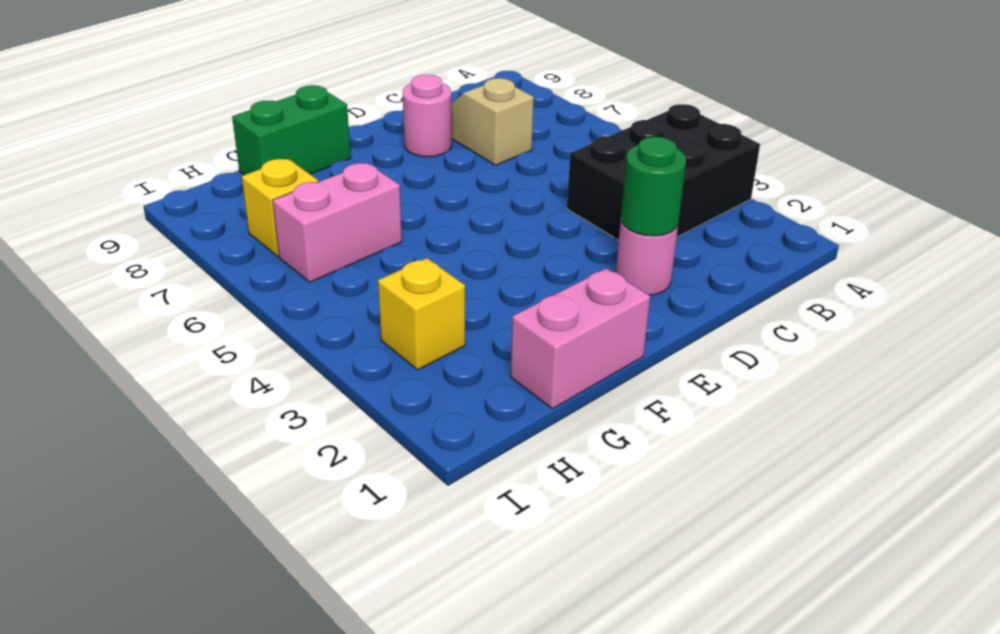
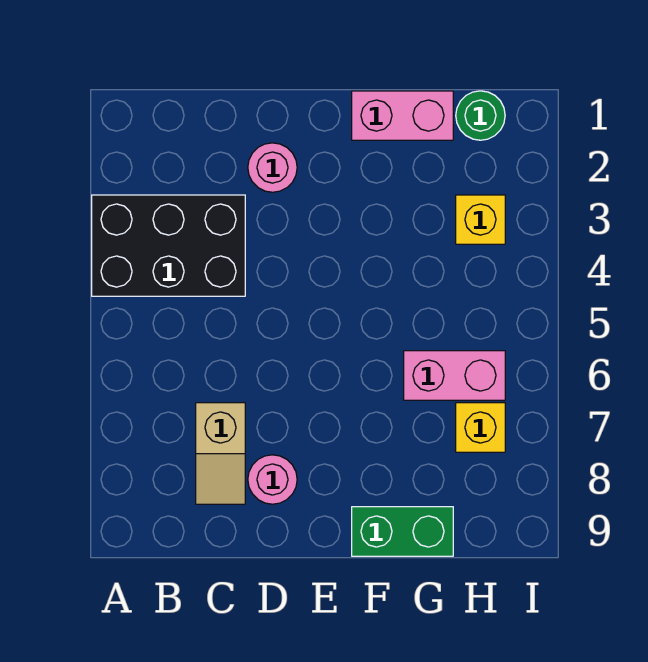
green round brick D2 level 2 -> green round brick H1 level 1

